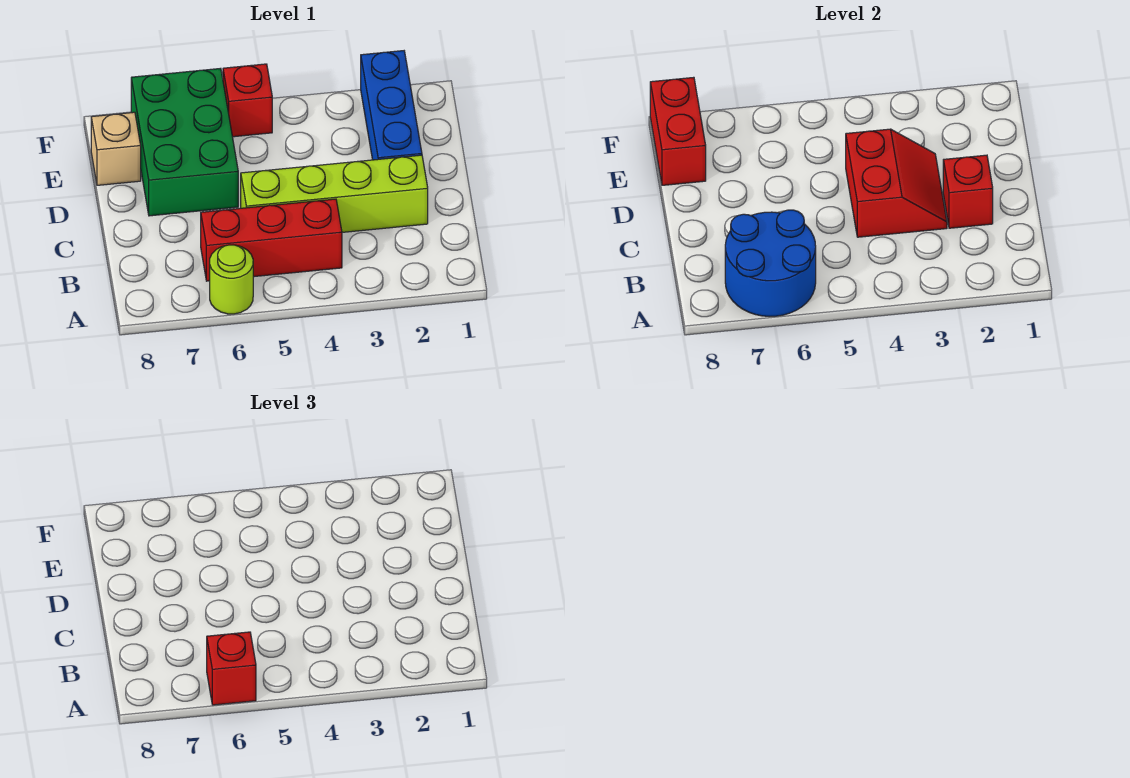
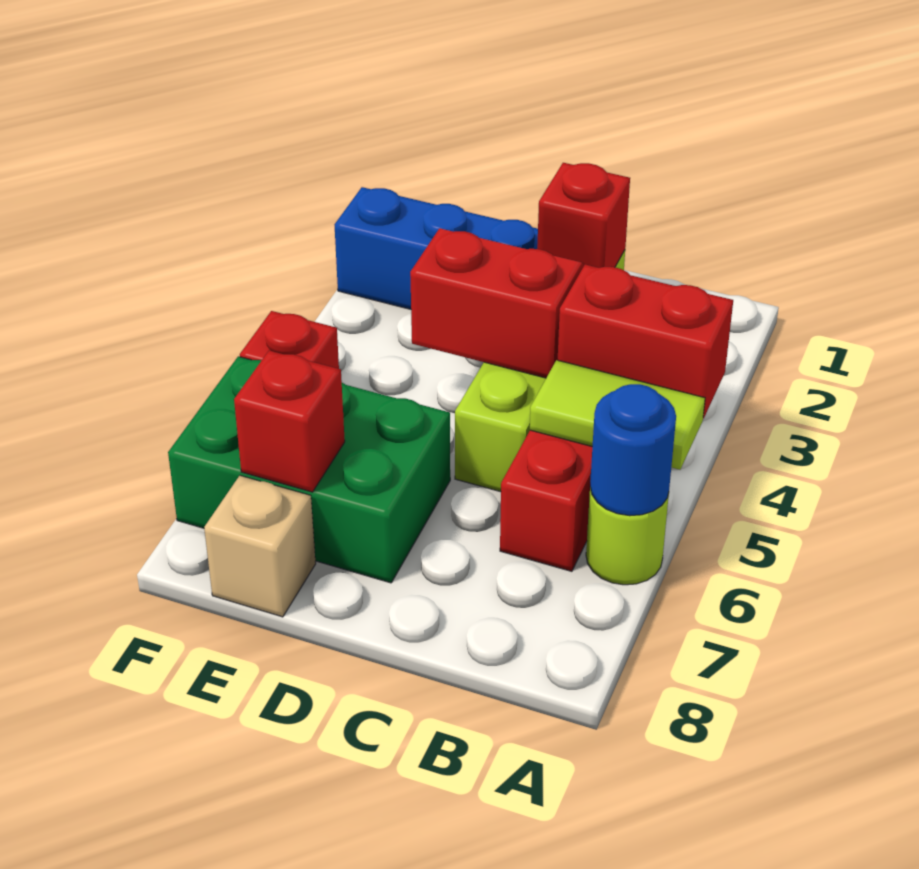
none -> lime tile A5:B5 level 2
blue round brick A6:B7 level 2 -> blue round brick A6 level 2
red brick A6 level 3 -> red brick E7 level 2
red brick E8:F8 level 2 -> red brick A4:B4 level 2

